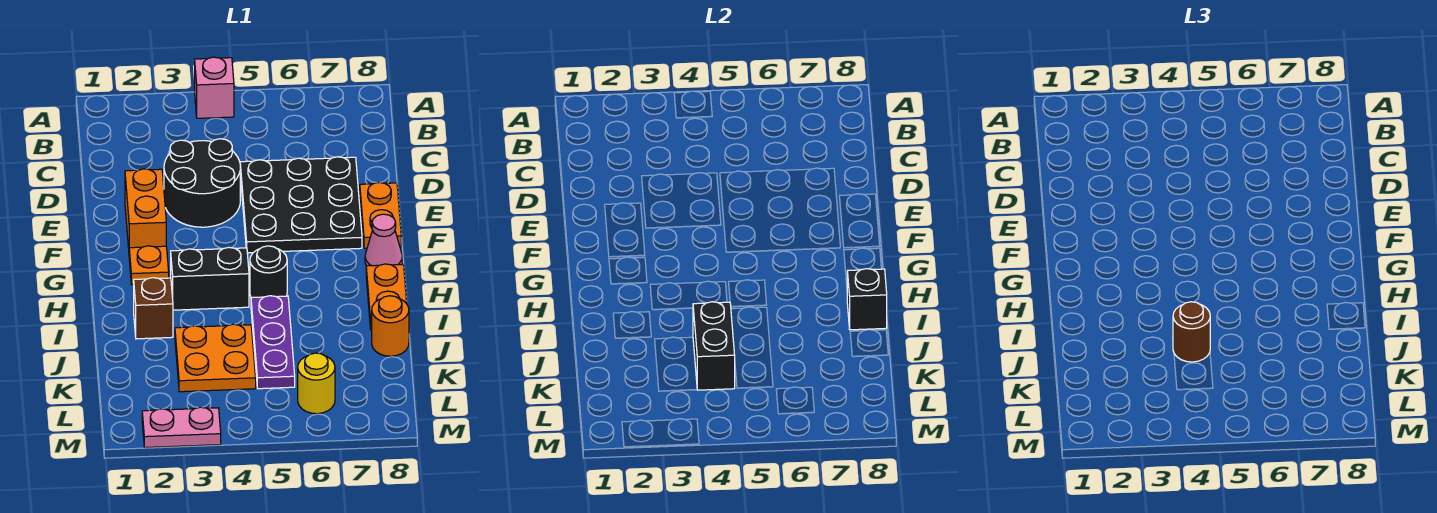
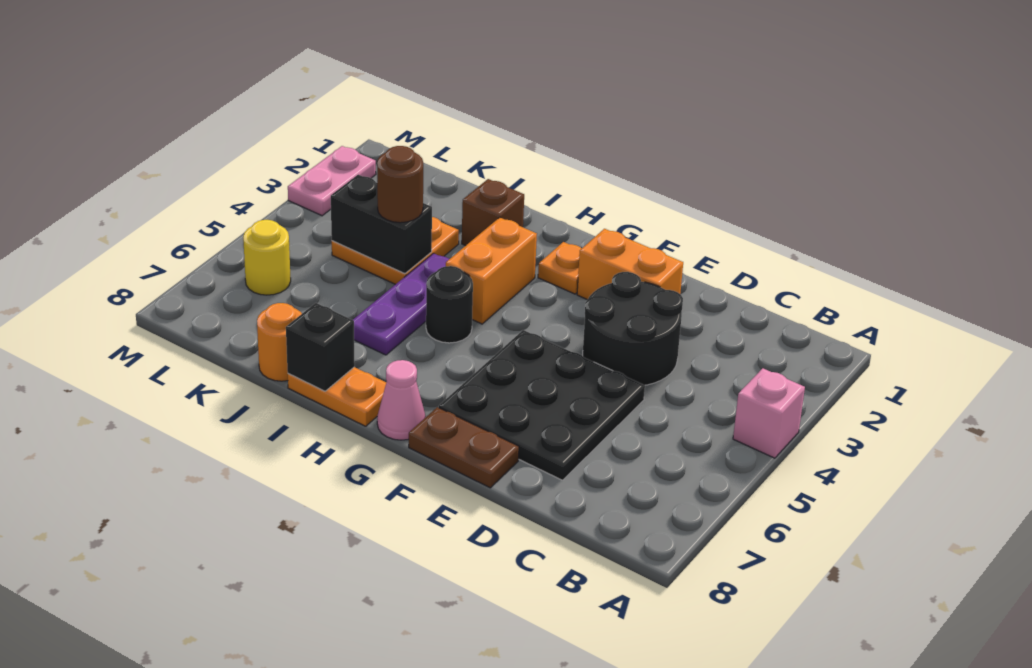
orange plate E8:F8 level 1 -> brown plate E8:F8 level 1
black brick H3:H4 level 1 -> orange brick H3:H4 level 1
purple plate I5:K5 level 1 -> purple plate I4:I6 level 1

